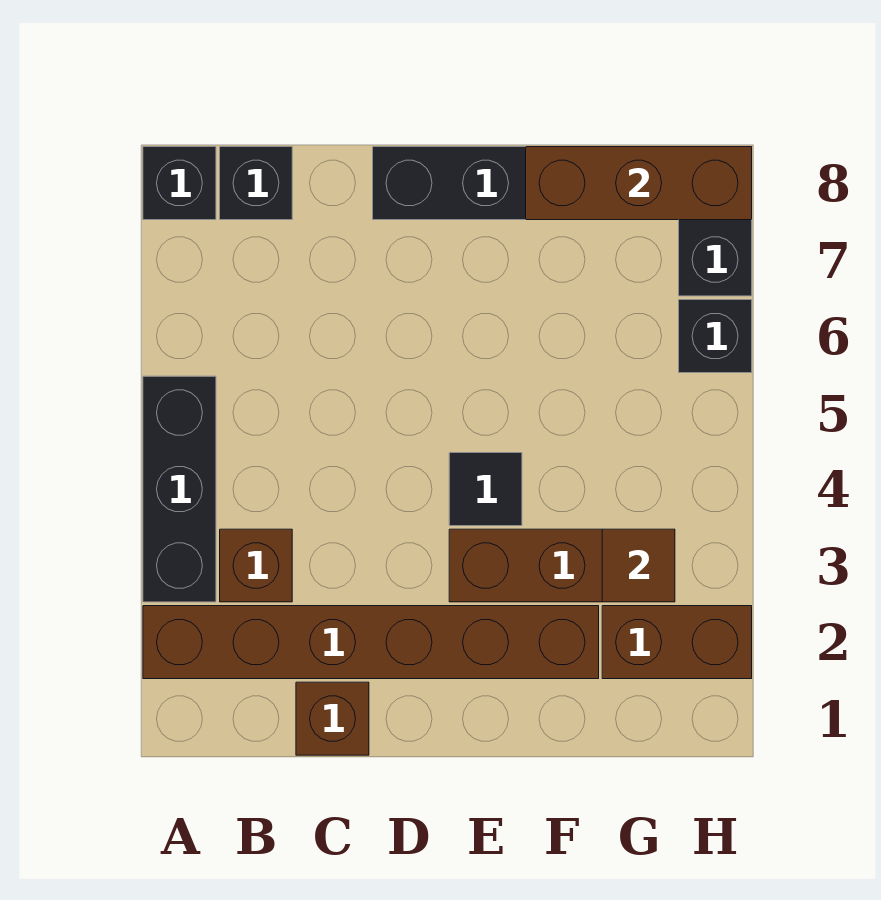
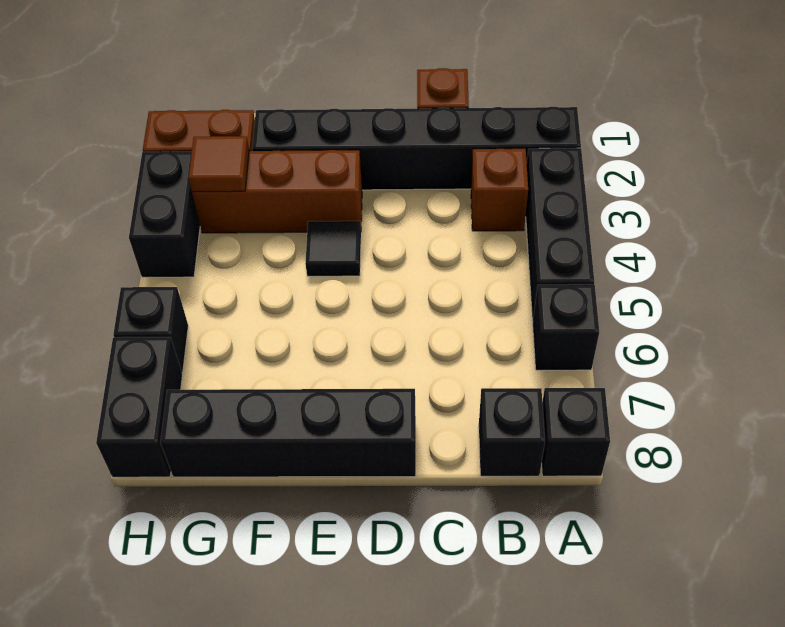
brown brick A2:F2 level 1 -> black brick A2:F2 level 1
none -> black brick A6 level 1
brown brick F8:H8 level 2 -> none
none -> black brick H3:H4 level 1

